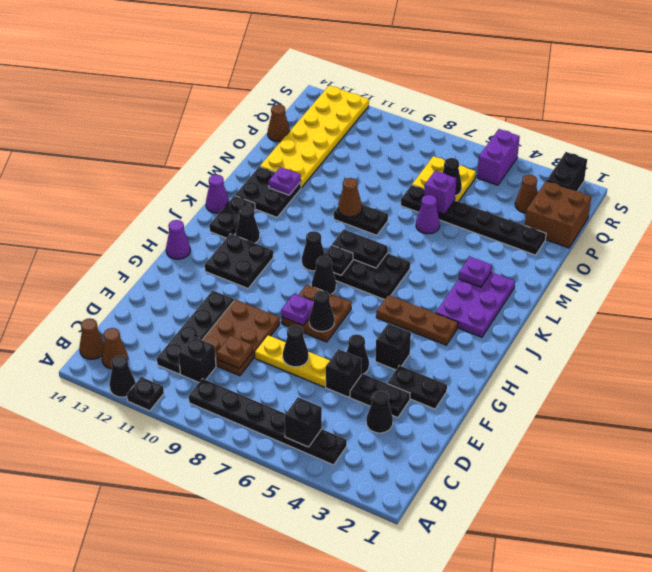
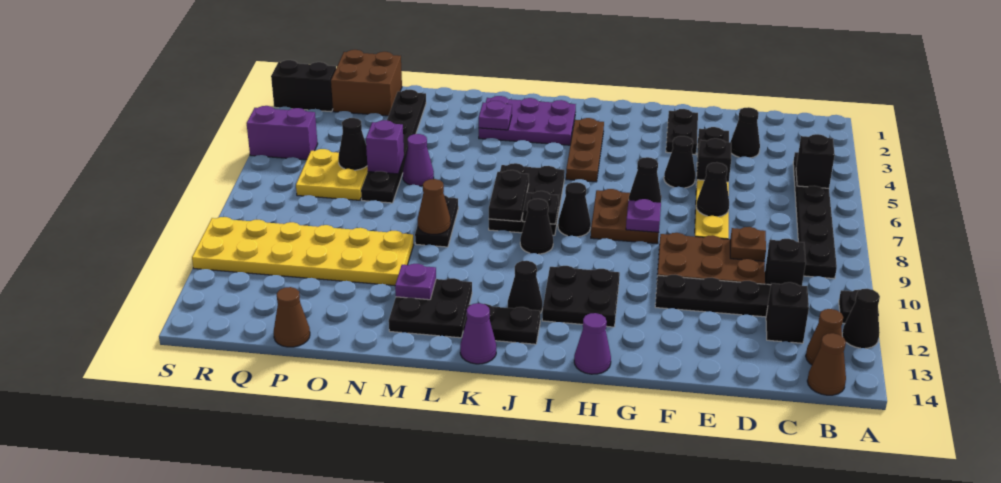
black brick G4 level 1 -> black brick C12 level 1
yellow plate N12:S13 level 1 -> yellow plate N10:S11 level 1
brown cone Q3 level 1 -> none

